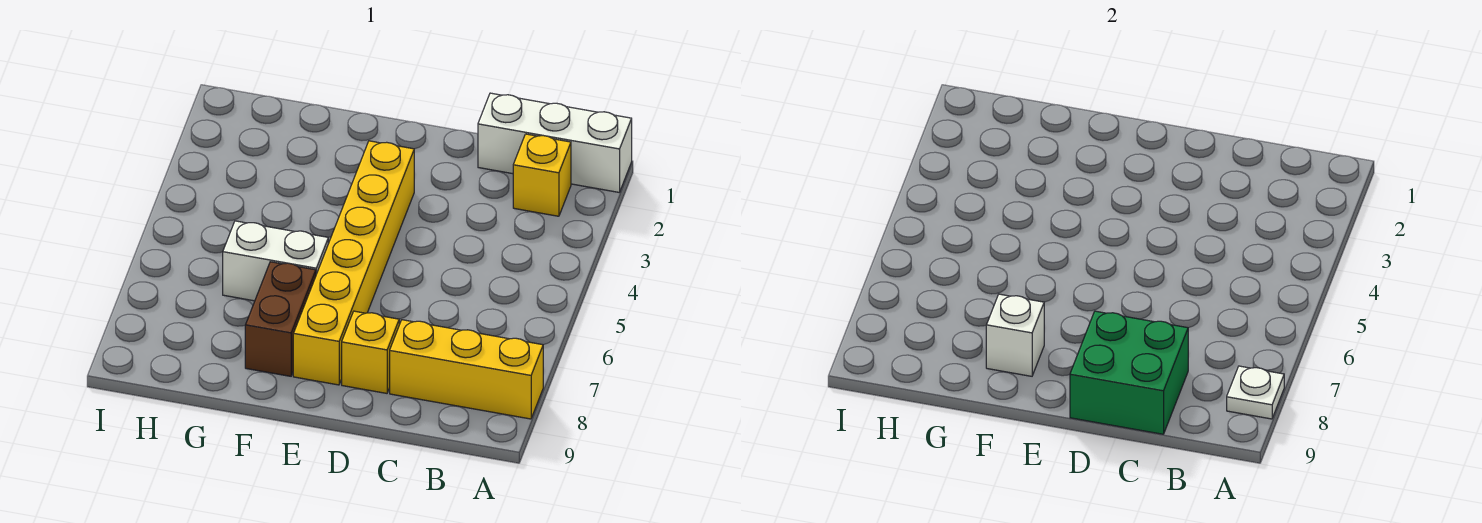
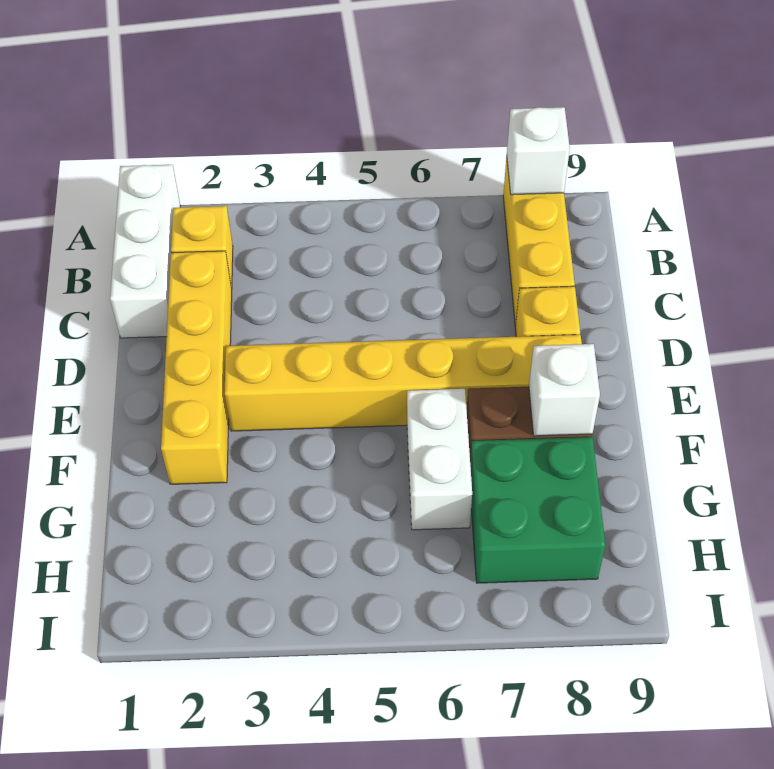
white plate A8 level 2 -> white brick A8 level 2
none -> yellow brick C2:F2 level 1
green brick C8:D9 level 2 -> green brick G7:H8 level 1

